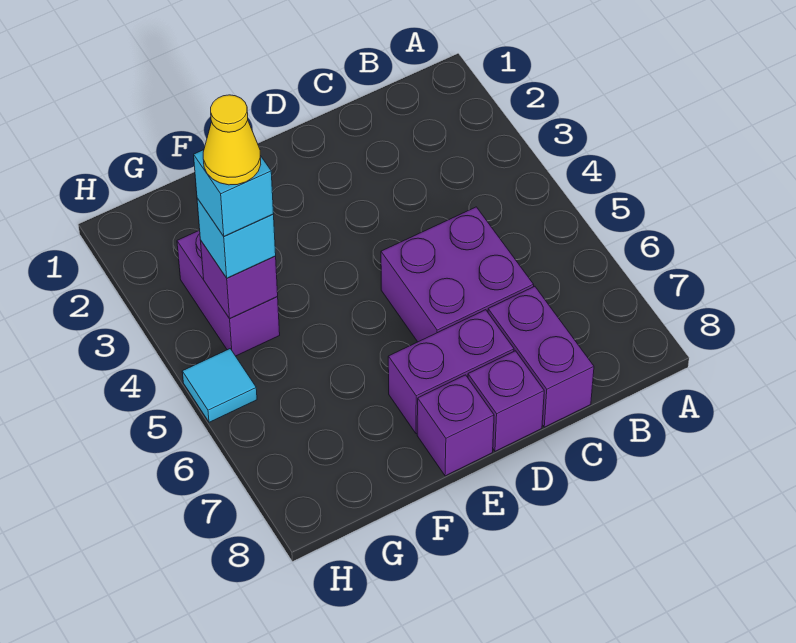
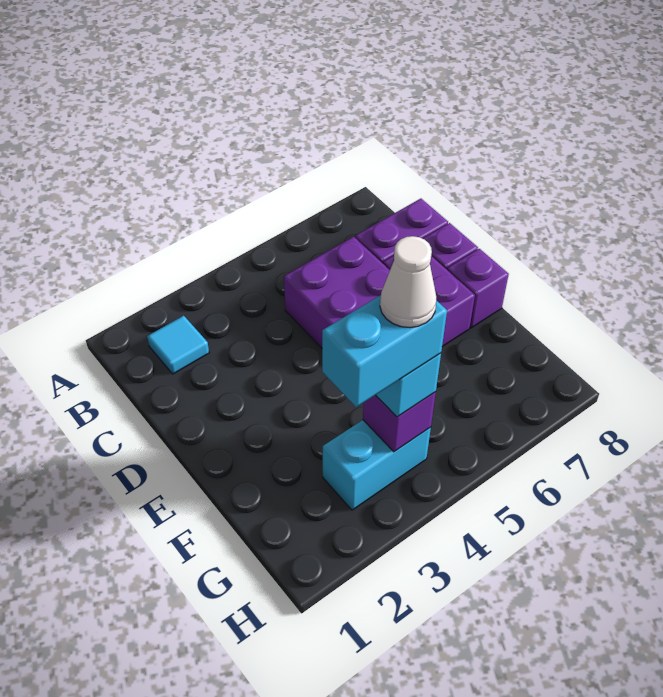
purple brick G3:G4 level 1 -> cyan brick G3:G4 level 1
cyan brick G4 level 4 -> cyan brick G3:G4 level 4
yellow cone G4 level 5 -> white cone G4 level 5
cyan tile H5 level 1 -> cyan tile B2 level 1

